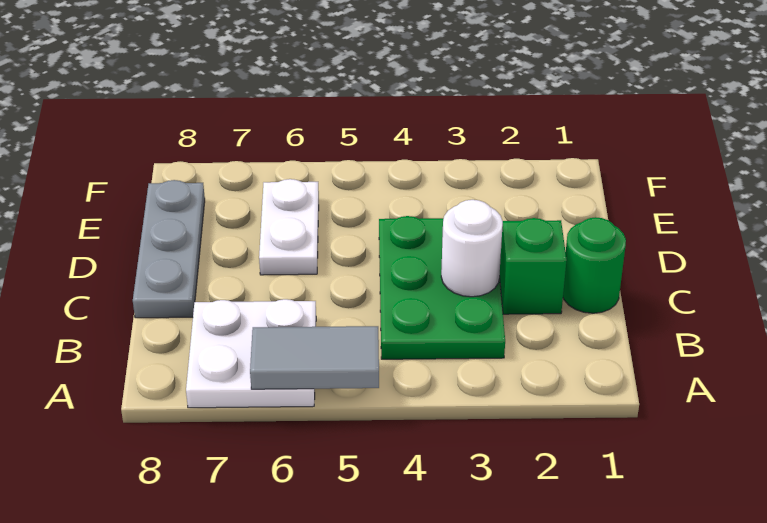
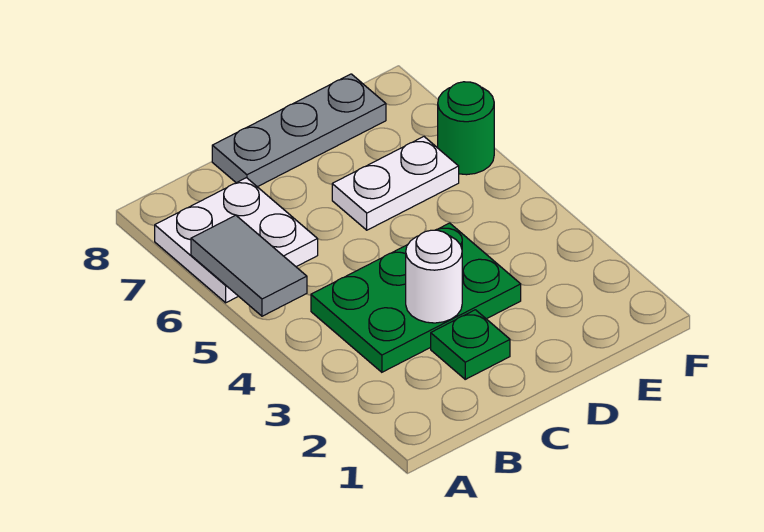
green round brick C1 level 1 -> green round brick F6 level 1
green brick C2 level 1 -> green plate C2 level 1

